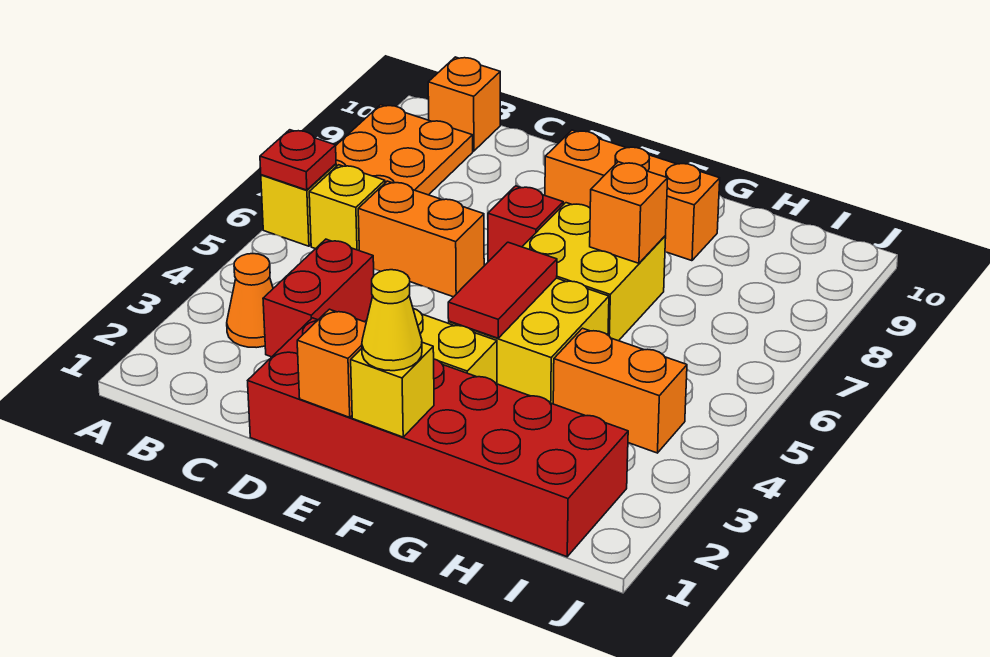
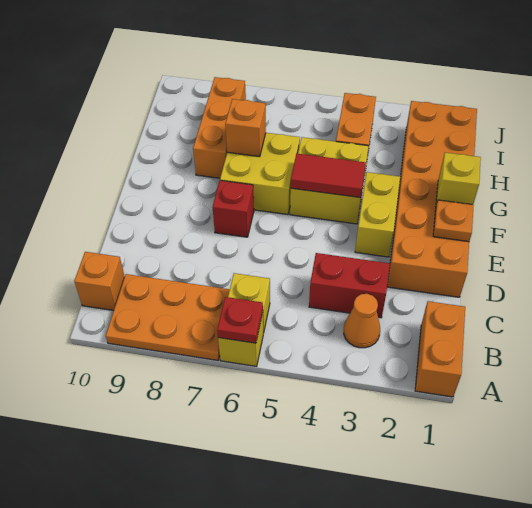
orange brick C6:D6 level 1 -> orange brick A1:B1 level 1
red brick D1:I2 level 1 -> orange brick D1:I2 level 1
orange brick E1 level 2 -> orange plate E1 level 2
orange brick E9:G9 level 1 -> orange brick G8:I8 level 1
yellow cone F1 level 3 -> none

